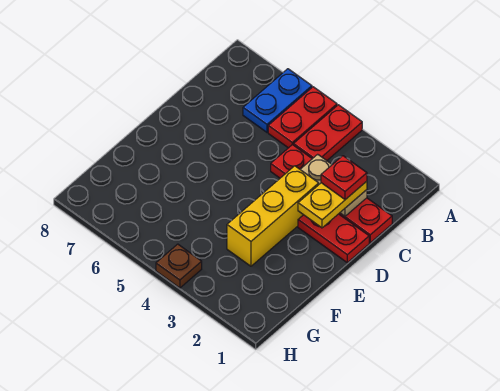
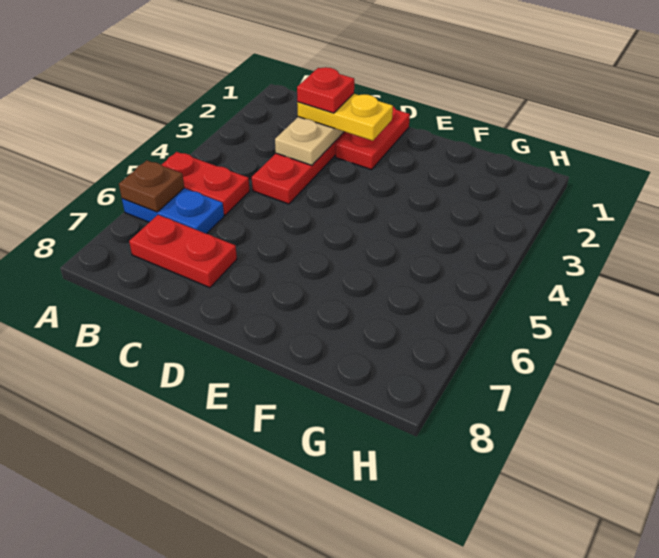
red plate A4:B4 level 1 -> red plate B7:C7 level 1
yellow brick D3:F3 level 1 -> none
brown plate H4 level 1 -> brown plate A6 level 2

